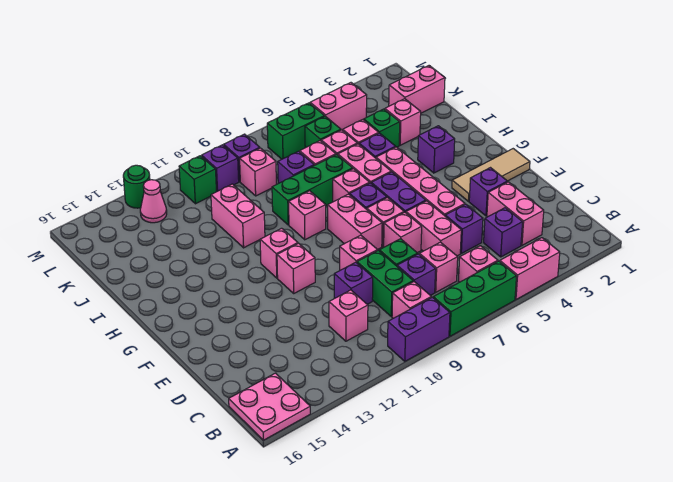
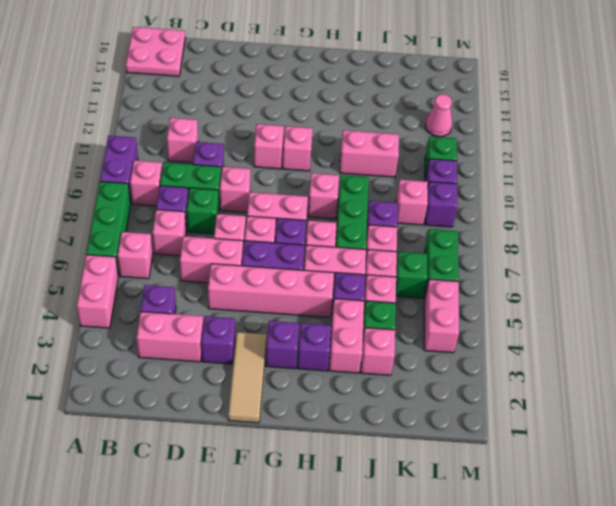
purple brick D5 level 1 -> purple brick G3 level 1
pink brick K1:K2 level 1 -> pink brick I3:I4 level 1
green round brick M13 level 1 -> none

